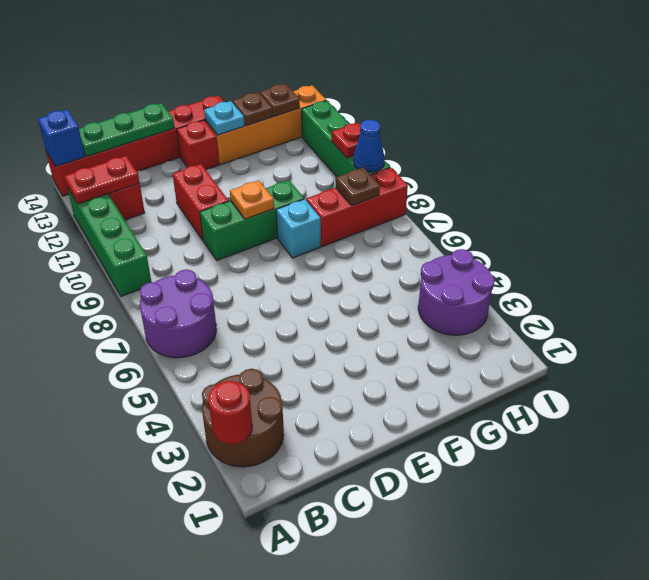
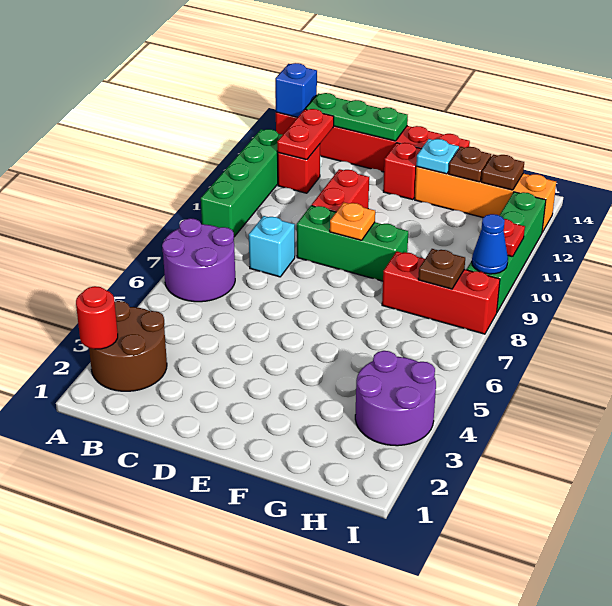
red plate A12:B12 level 2 -> red plate B12:B13 level 2
cyan brick F8 level 1 -> cyan brick C8 level 1

